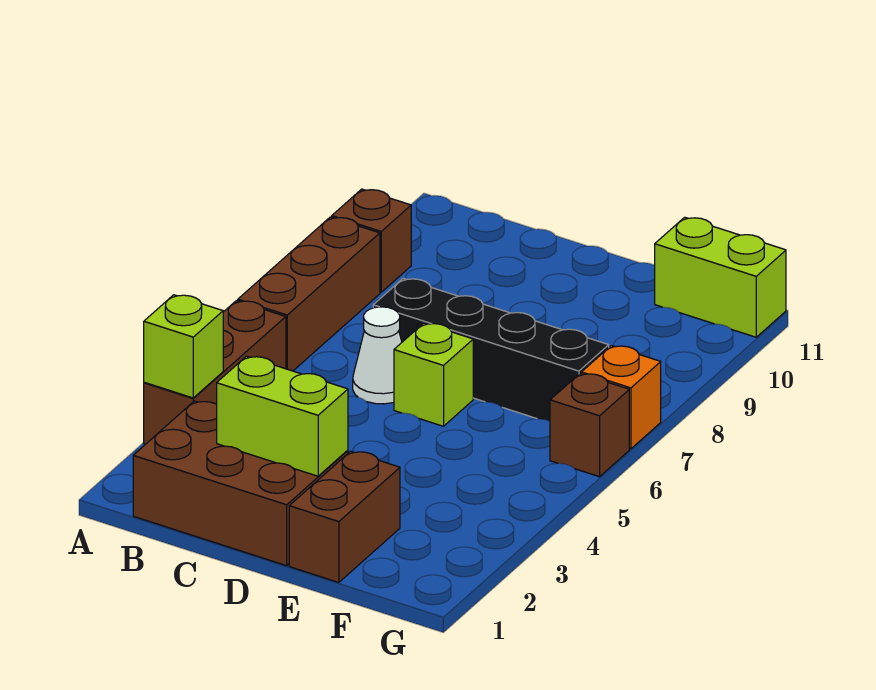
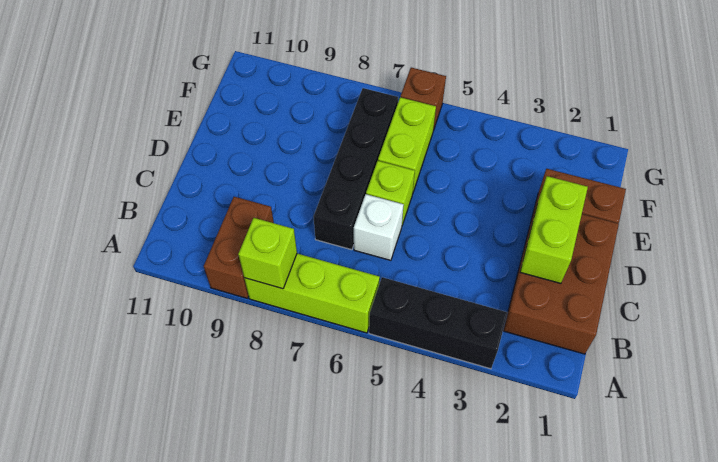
brown brick A3:A5 level 1 -> black brick A3:A5 level 1
lime brick A3 level 2 -> lime brick A8 level 2
brown brick A6:A8 level 1 -> lime brick A6:A8 level 1
brown brick A9 level 1 -> brown brick A9:B9 level 1
white cone C6 level 1 -> white brick C6 level 1
lime brick F11:G11 level 1 -> lime brick E6:F6 level 1
orange brick G7 level 1 -> none

